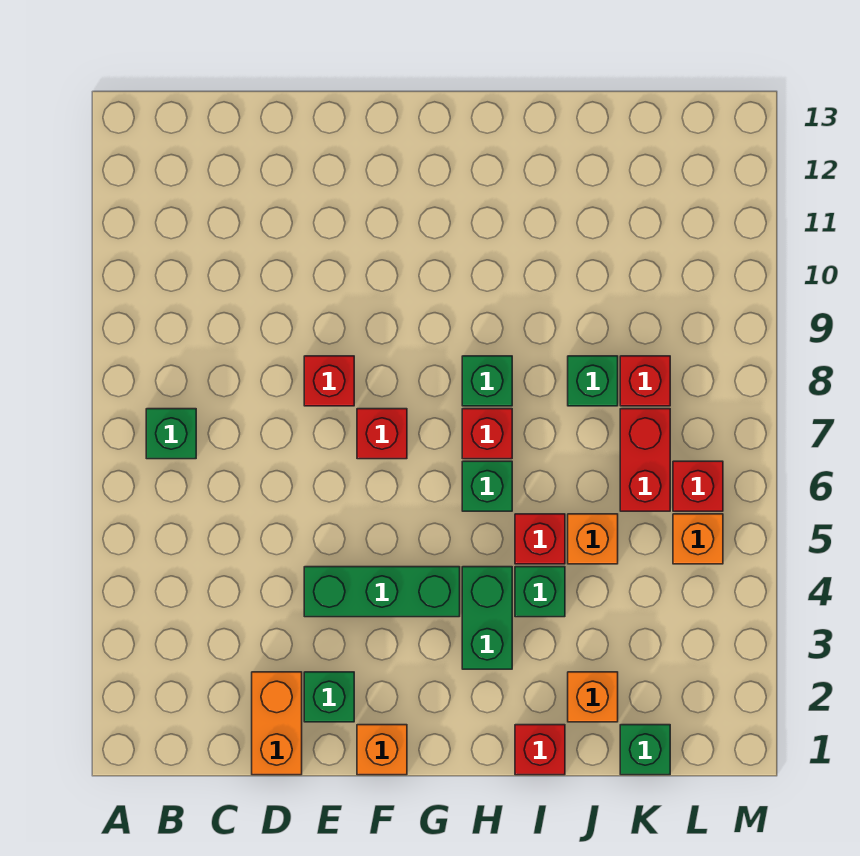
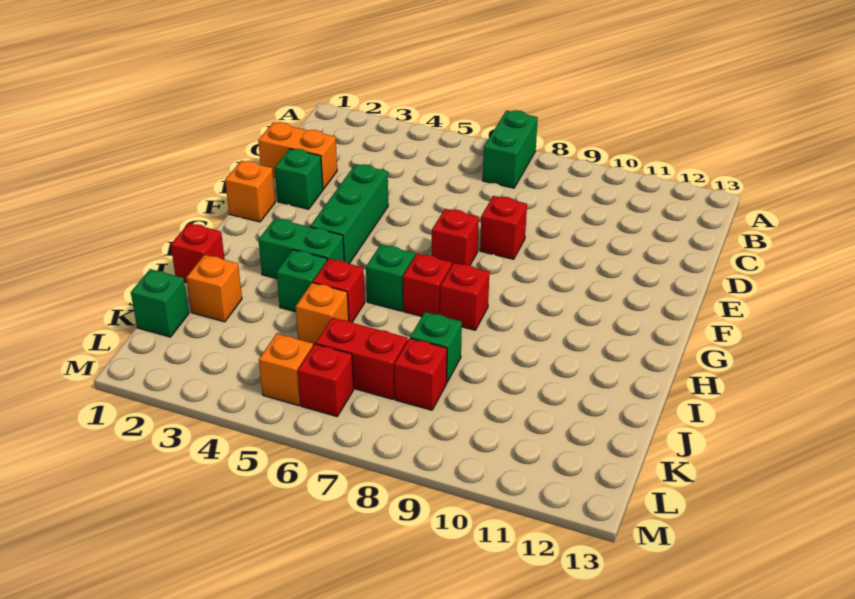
green brick B7 level 1 -> green brick A7:B7 level 1
green brick H8 level 1 -> red brick H8 level 1

